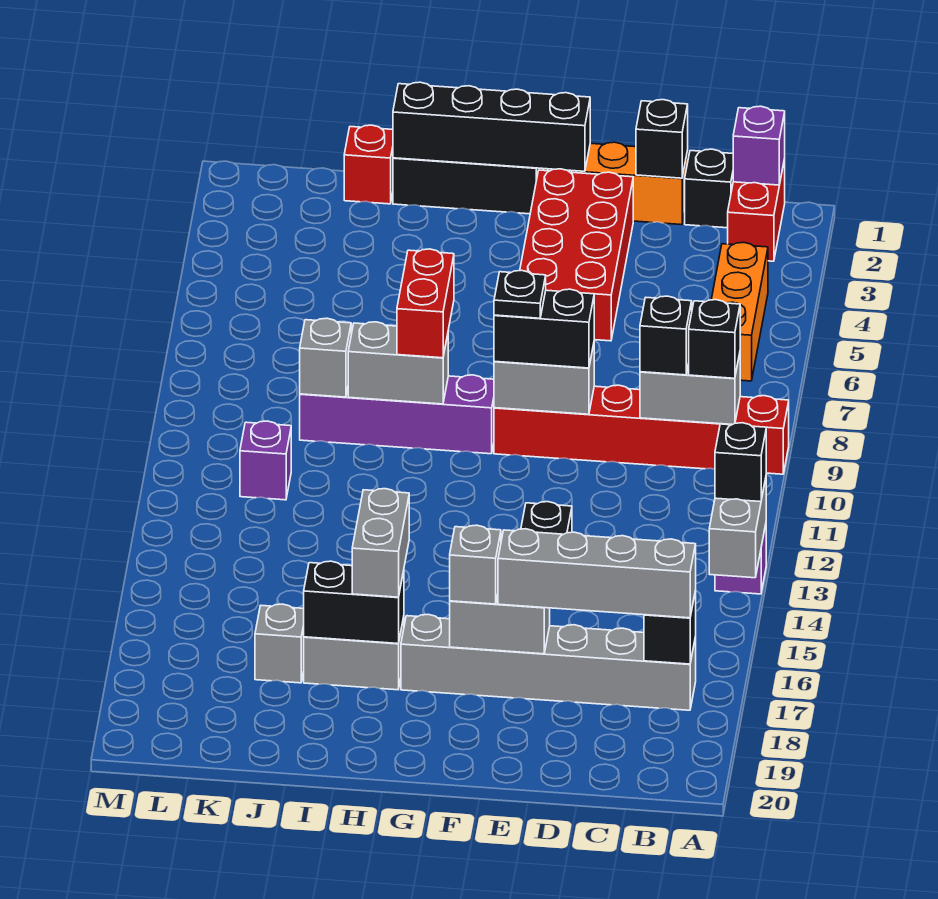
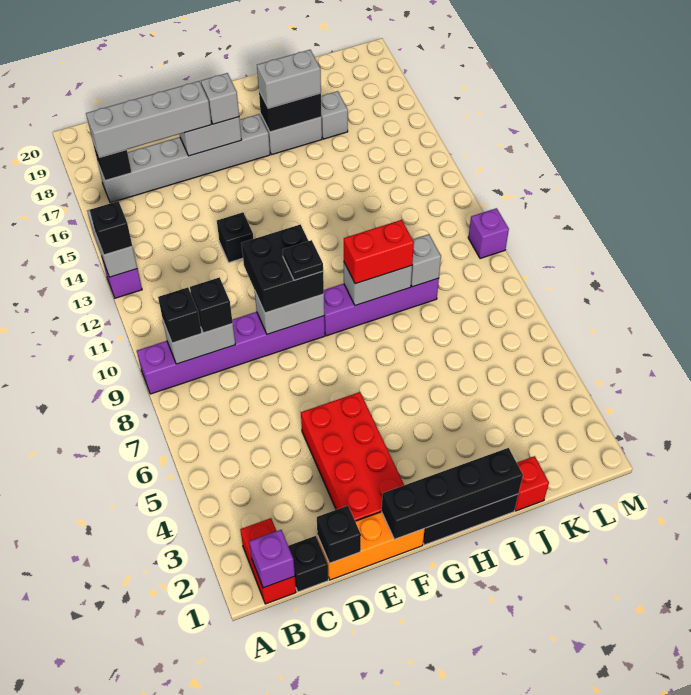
red brick A9:F9 level 1 -> purple brick A9:F9 level 1
orange brick B4:B6 level 1 -> none
black brick E9:F9 level 3 -> black brick E9:F10 level 3
red brick H8:H9 level 3 -> red brick H9:I9 level 3
grey brick H16:H17 level 3 -> grey brick H17:I17 level 3
purple brick K11 level 1 -> purple brick M10 level 1

